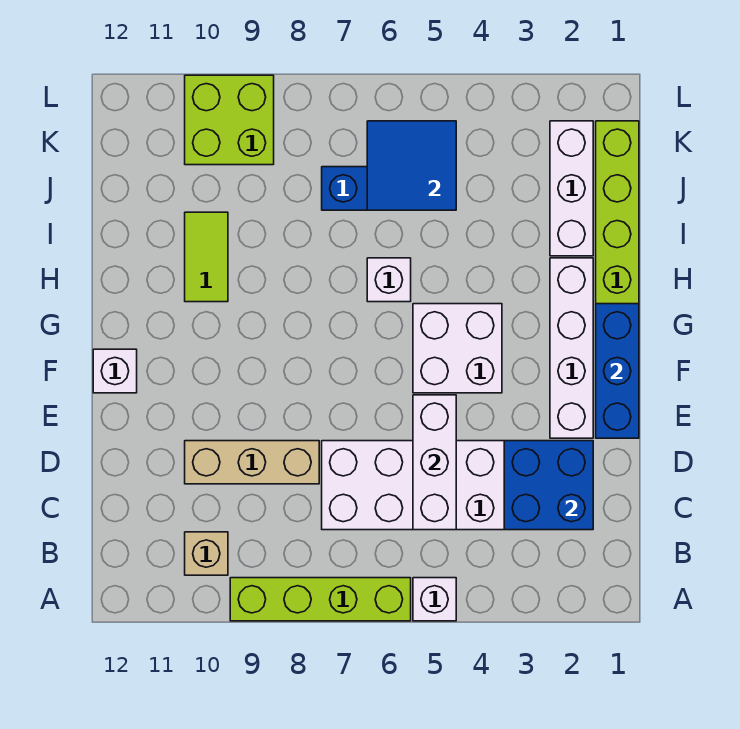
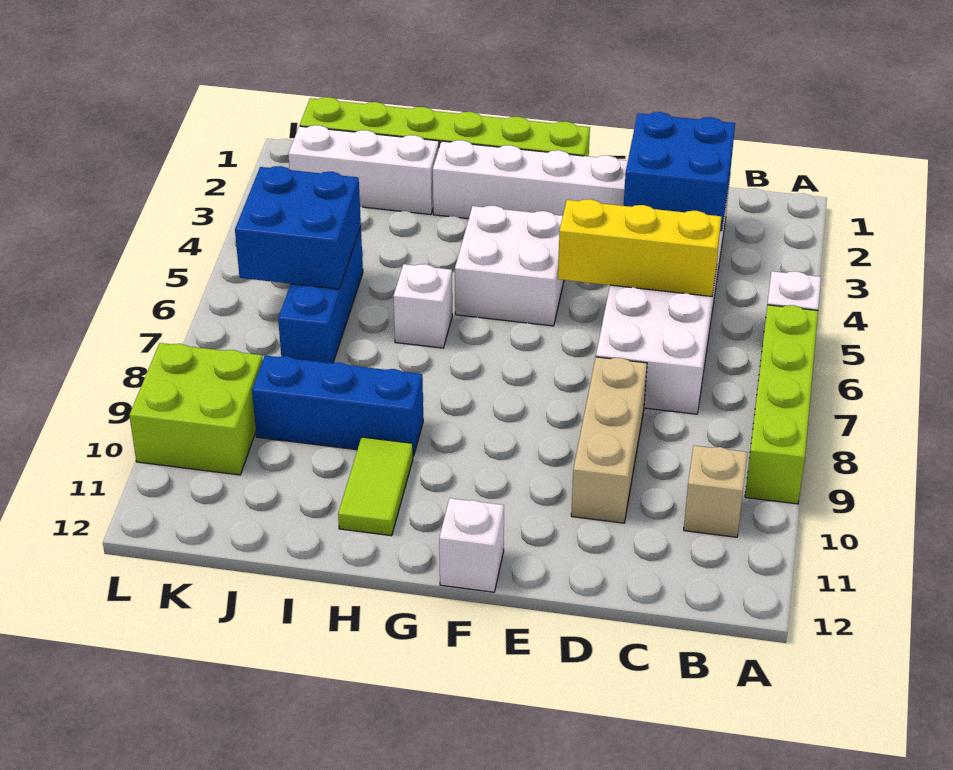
white brick C5:E5 level 2 -> yellow brick C5:E5 level 2
blue brick E1:G1 level 2 -> blue brick H9:J9 level 1
lime tile H10:I10 level 1 -> lime tile H10:H11 level 1
blue tile J5:K6 level 2 -> blue brick J5:K6 level 2

